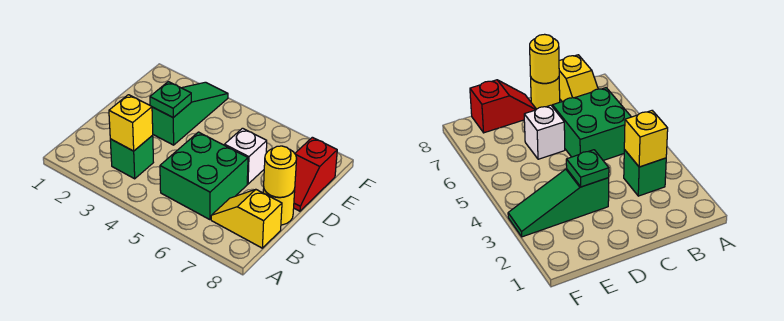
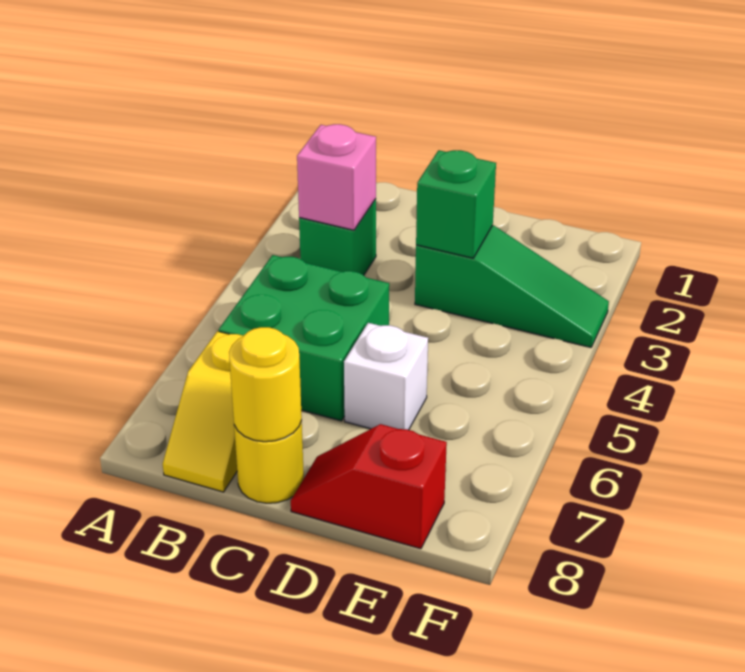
yellow brick B3 level 2 -> pink brick B3 level 2
yellow slope B7:B8 level 1 top 8 -> yellow slope B7:B8 level 1 top 7
green plate D3 level 2 -> green brick D3 level 2

